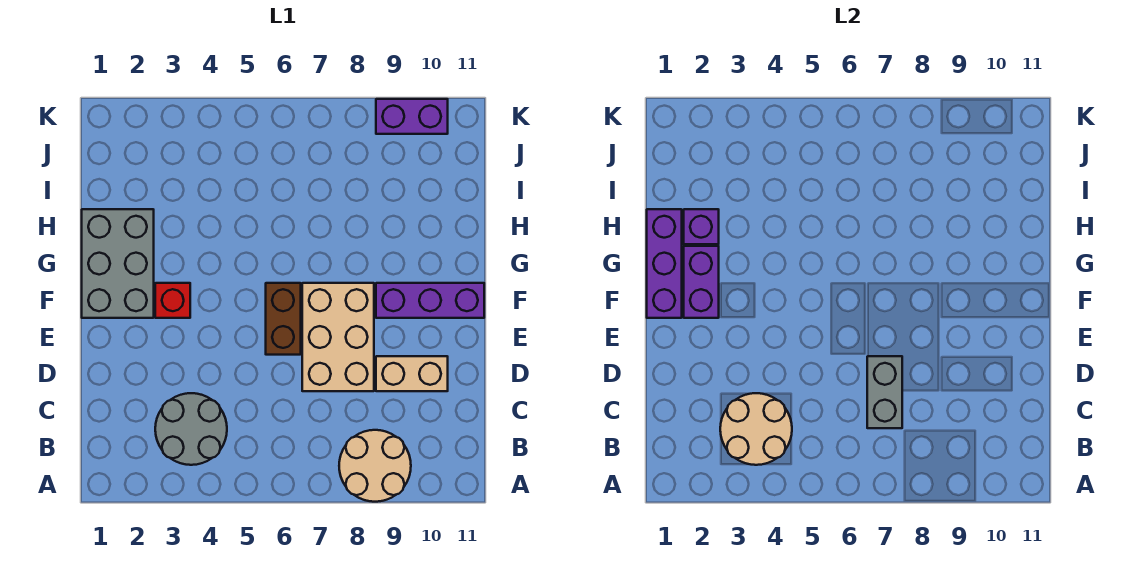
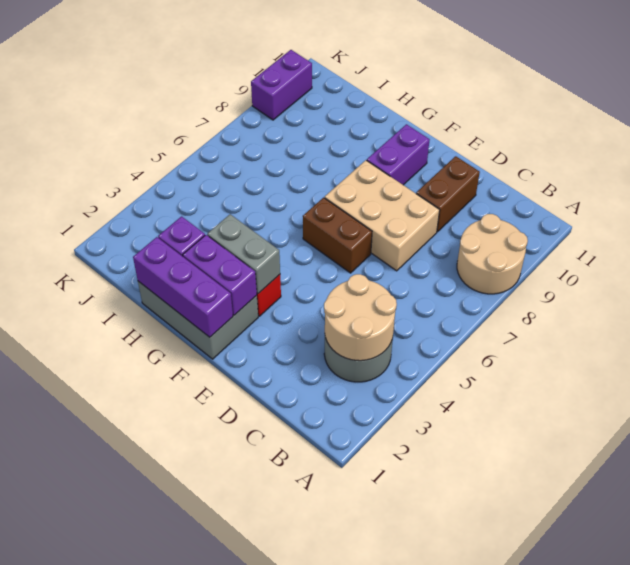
grey brick C7:D7 level 2 -> grey brick F3:G3 level 2
tan brick D9:D10 level 1 -> brown brick D9:D10 level 1
purple brick F9:F11 level 1 -> purple brick F9:F10 level 1

